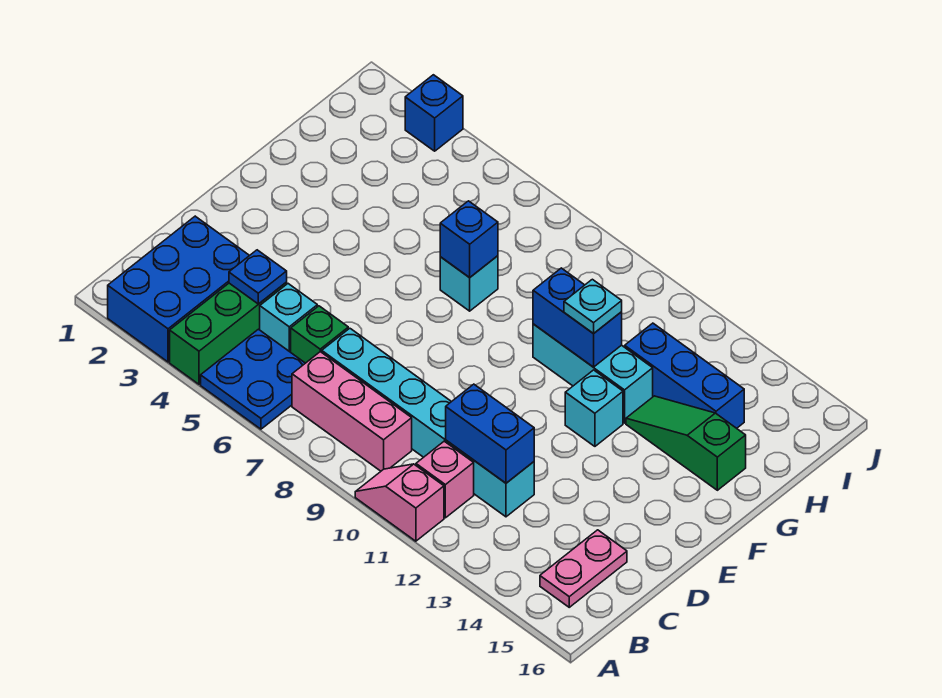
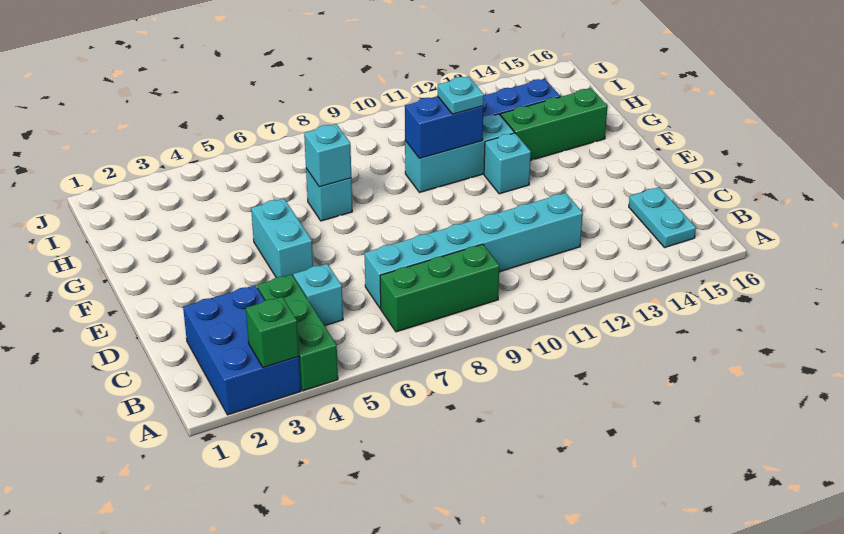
blue plate A5:B6 level 1 -> none
pink slope A10:A11 level 1 top 11 -> none
pink brick B7:B9 level 1 -> green brick B7:B9 level 1
pink brick B11 level 1 -> none
pink plate B15:C15 level 1 -> cyan plate B15:C15 level 1
blue plate C4 level 2 -> none
green brick C6 level 1 -> green brick A3 level 2
blue brick C11:C12 level 2 -> none
none -> cyan brick E5:F5 level 1
blue brick G7 level 2 -> cyan brick G7 level 2
green slope G13:G15 level 1 top 15 -> green brick G13:G15 level 1
blue brick J3 level 1 -> none

